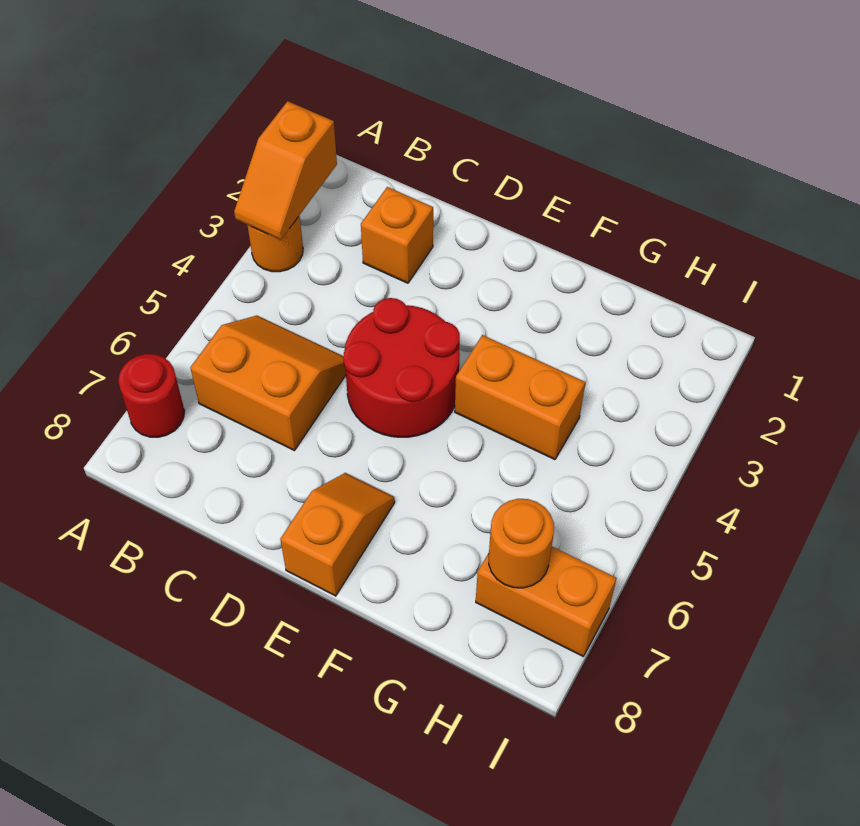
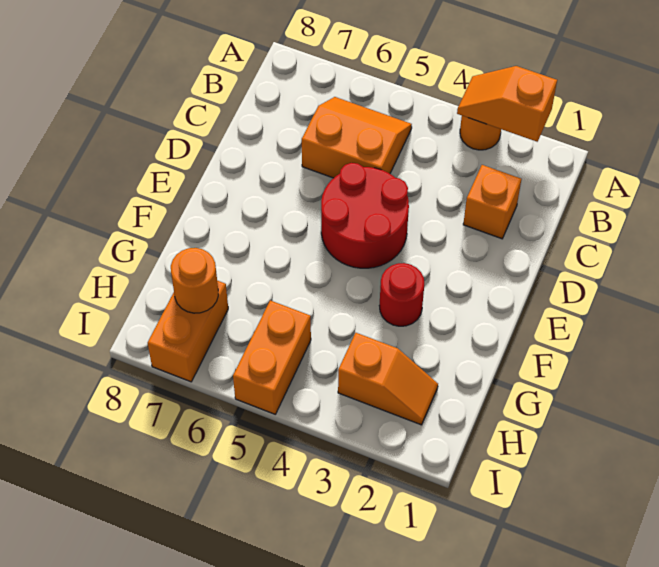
red round brick A7 level 1 -> red round brick F3 level 1
orange slope B5:C6 level 1 top 6 -> orange slope B5:C6 level 1 top C
orange slope E7:E8 level 1 top 8 -> orange slope H2:H3 level 1 top 3
orange brick F4:G4 level 1 -> orange brick H5:I5 level 1

